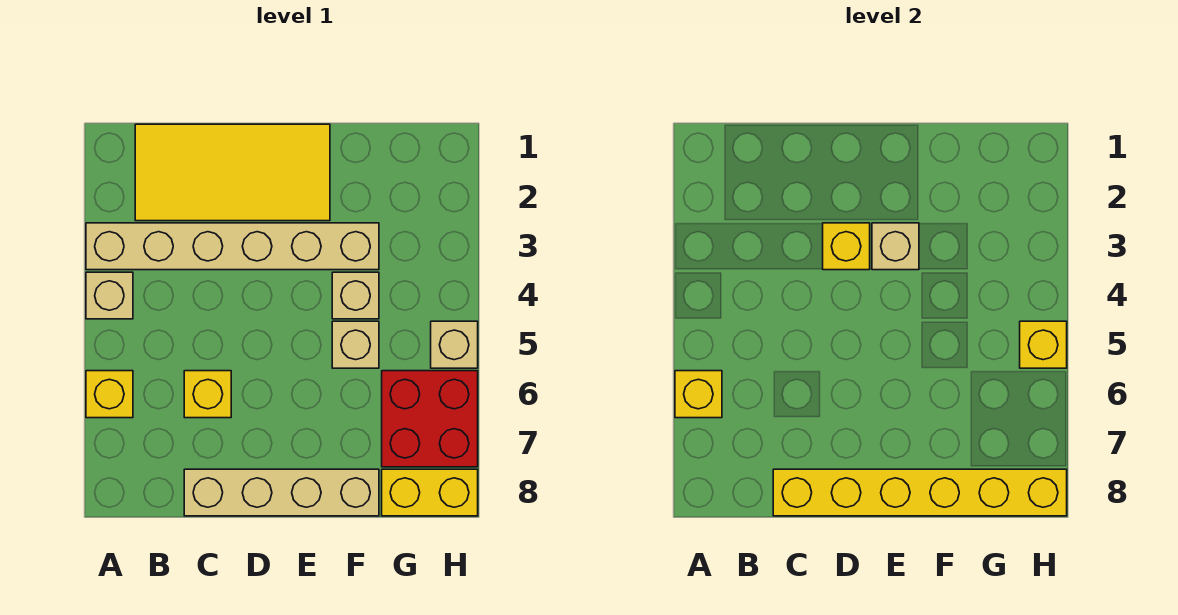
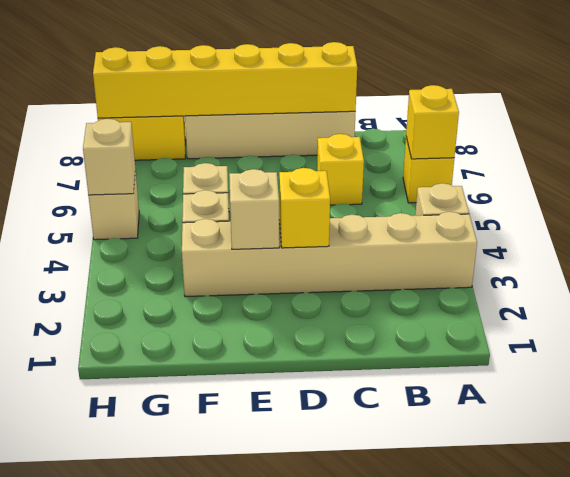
yellow tile B1:E2 level 1 -> none
red brick G6:H7 level 1 -> none
yellow brick H5 level 2 -> tan brick H5 level 2

